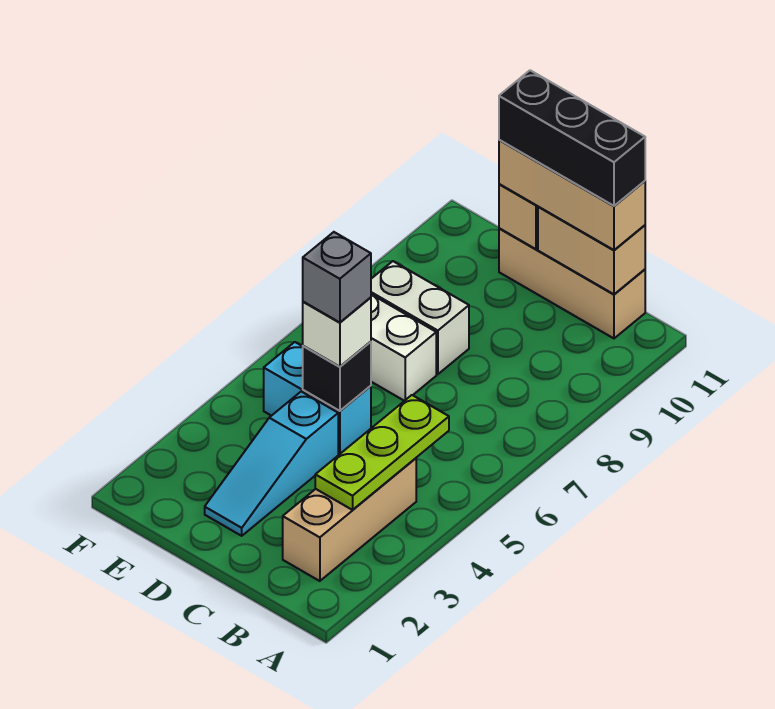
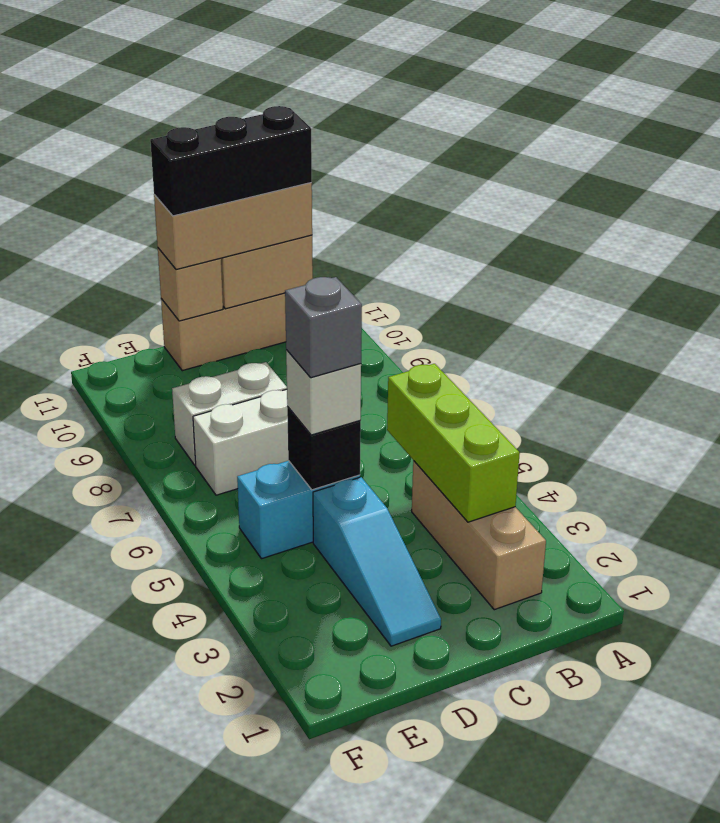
lime plate B3:B5 level 2 -> lime brick B3:B5 level 2

